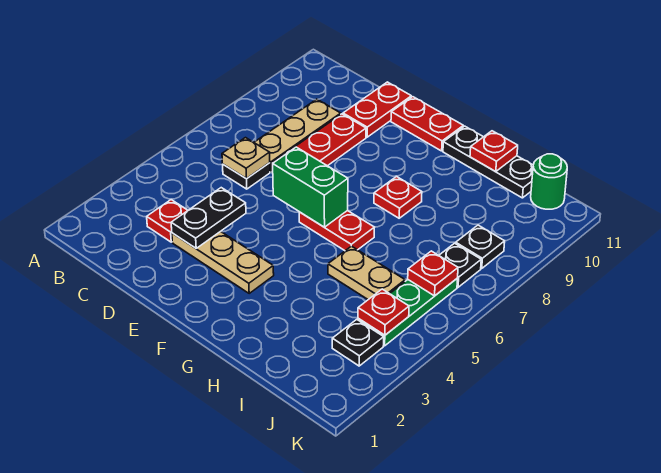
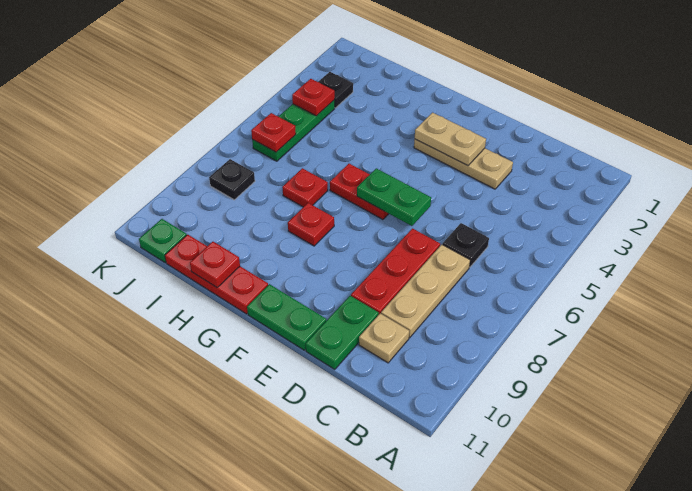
red plate C3 level 1 -> red plate H7 level 1
tan plate C6 level 2 -> tan plate C10 level 1
black plate D3:D4 level 2 -> none
red plate D10:D11 level 1 -> green plate D10:D11 level 1
green brick E6:F6 level 2 -> green plate E6:F6 level 2
red plate E11:F11 level 1 -> green plate E11:F11 level 1
black plate G11:I11 level 1 -> red plate G11:I11 level 1
tan plate H5:I5 level 1 -> tan plate E3:F3 level 2
black plate J7 level 1 -> none
green round brick J11 level 1 -> green plate J11 level 1

